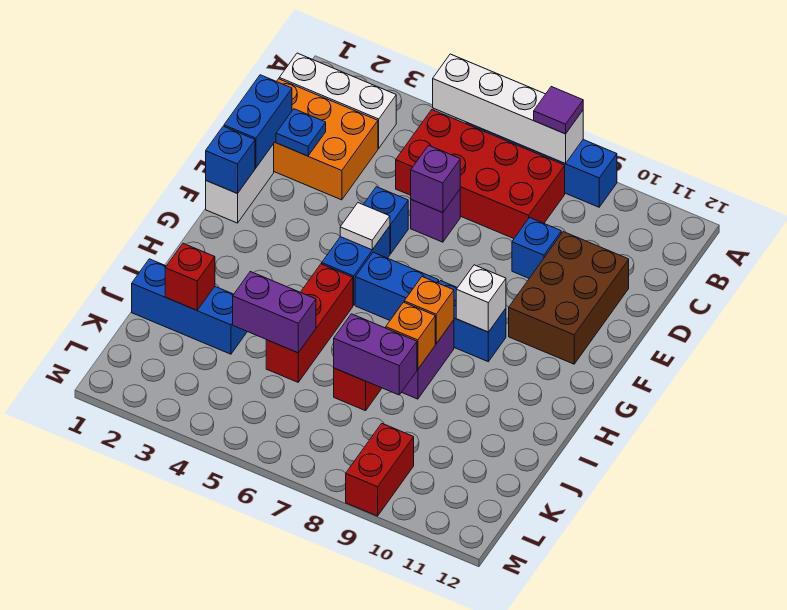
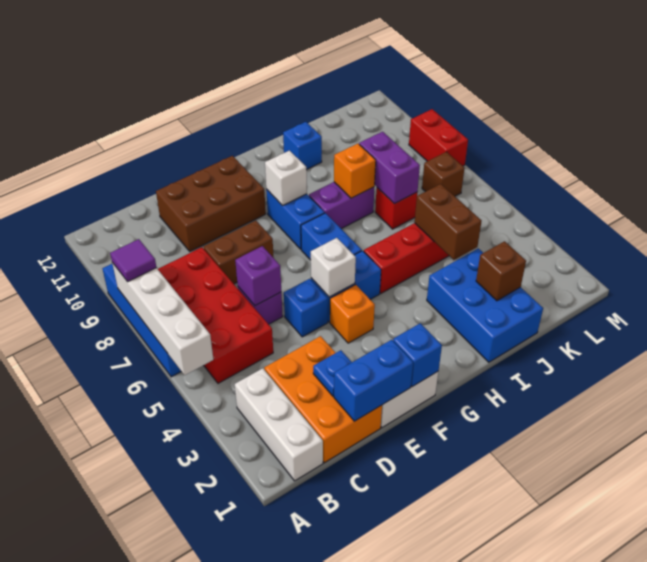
none -> brown brick D8:E8 level 1
blue brick D9 level 1 -> blue brick I11 level 1
white tile F5 level 2 -> white brick F5 level 2
orange brick H8 level 2 -> orange brick F4 level 1
blue brick J1:J3 level 1 -> blue brick I1:J3 level 1
red brick J2 level 2 -> brown brick J2 level 2
purple brick J4:J5 level 2 -> brown brick J4:J5 level 2
none -> brown brick L7 level 1
red brick L9:M9 level 1 -> red brick M8:M9 level 1

